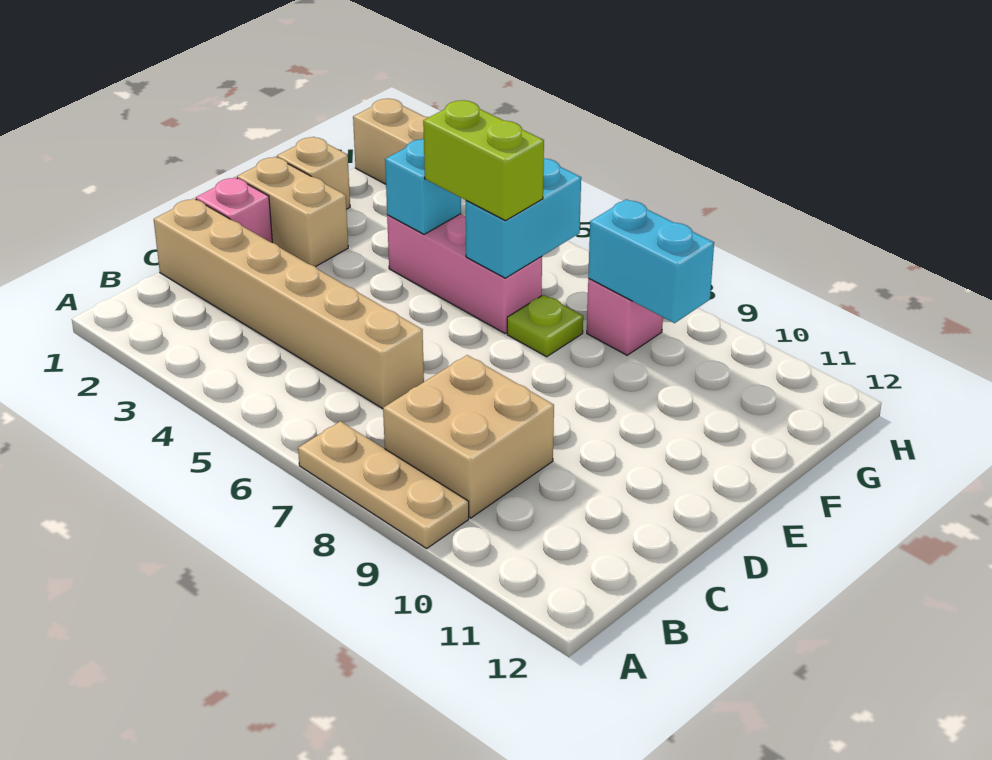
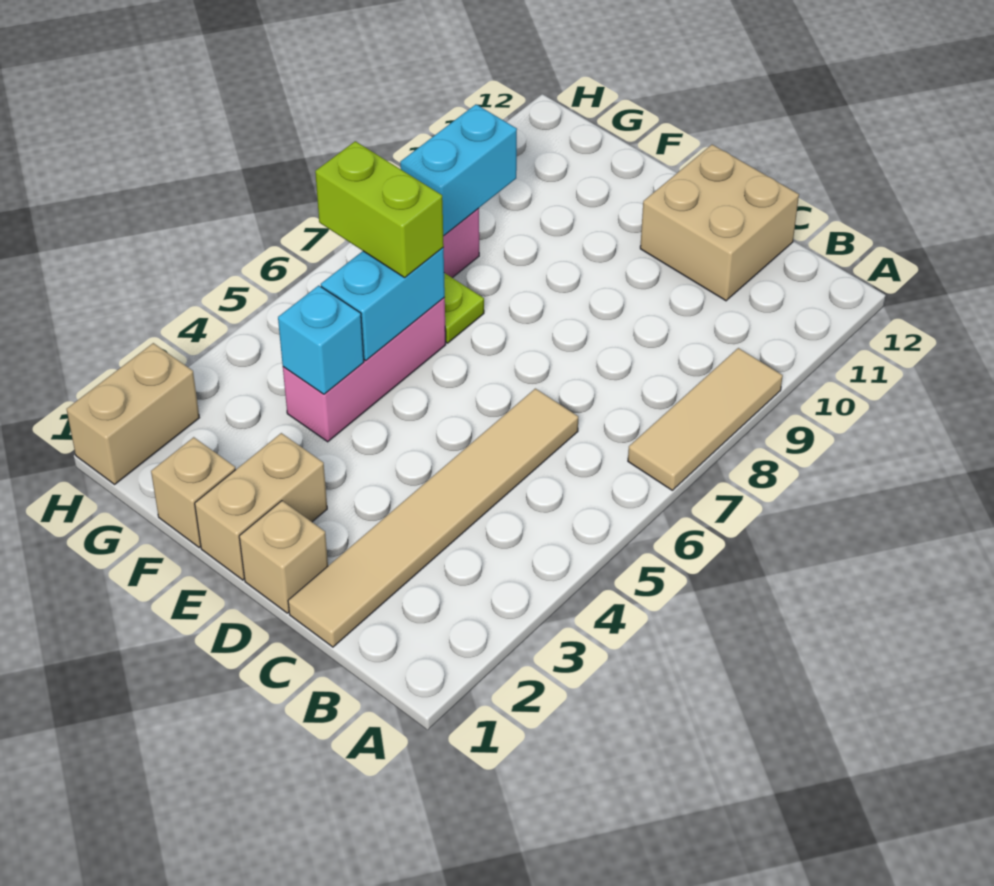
tan plate A7:A9 level 1 -> tan tile A7:A9 level 1
tan brick B8:C9 level 1 -> tan brick C11:D12 level 1
tan brick C1:C6 level 1 -> tan tile C1:C6 level 1
pink brick D1 level 1 -> tan brick D1 level 1
lime brick F5:F6 level 3 -> lime brick F6:G6 level 3
cyan brick F6:G6 level 2 -> cyan brick F5:F6 level 2

